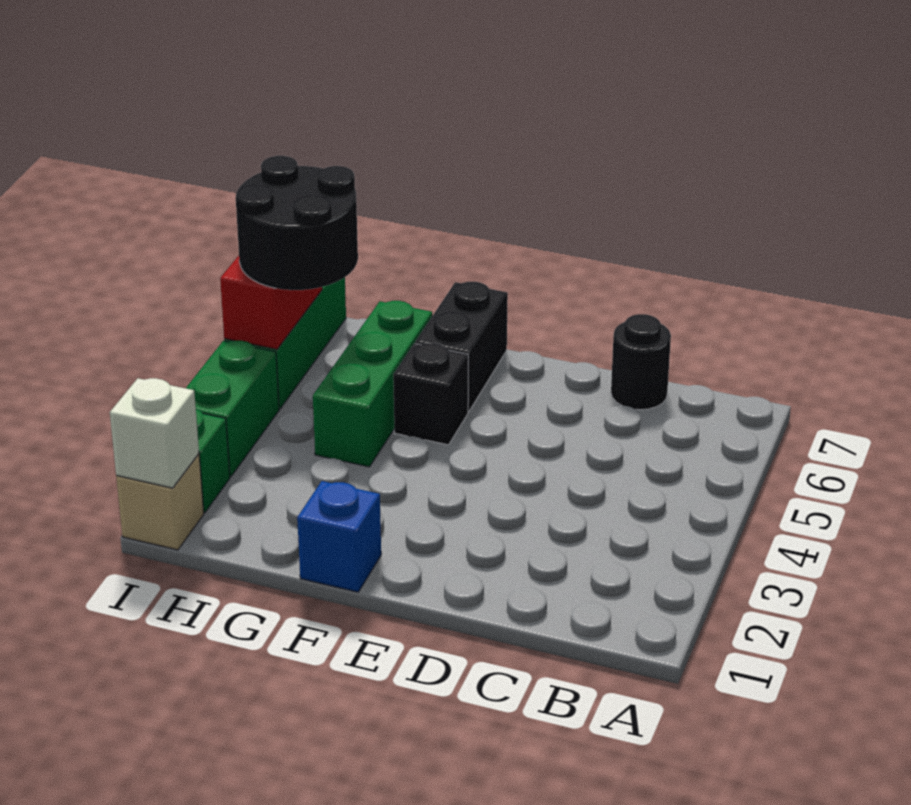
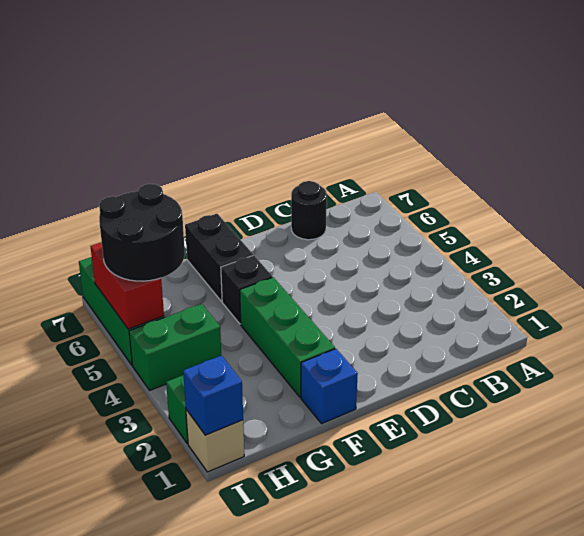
green brick G4:G6 level 1 -> green brick F2:F4 level 1
white brick I1 level 2 -> blue brick I1 level 2
green brick I3:I4 level 1 -> green brick H4:I4 level 1

